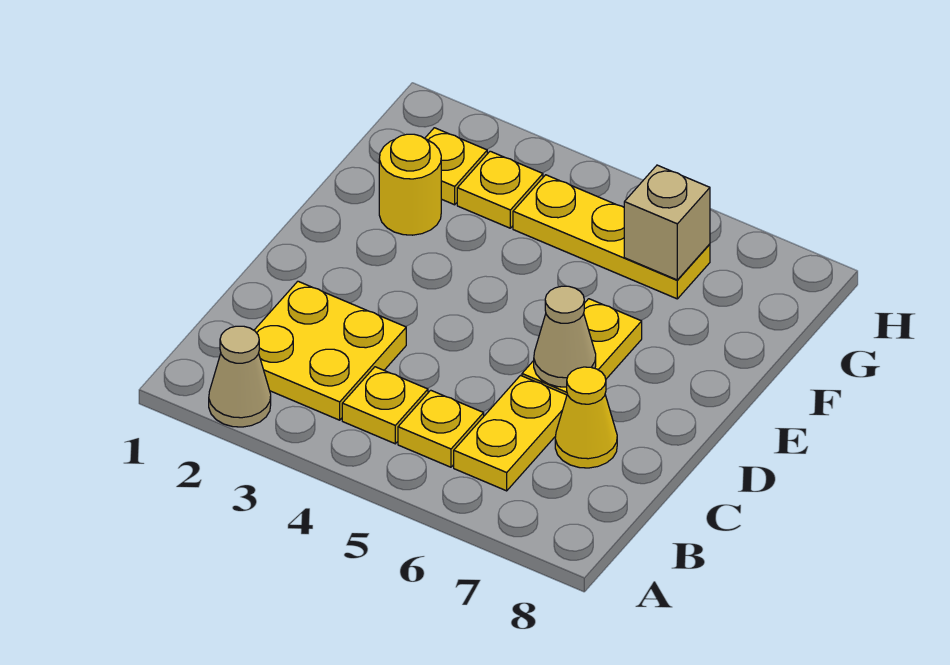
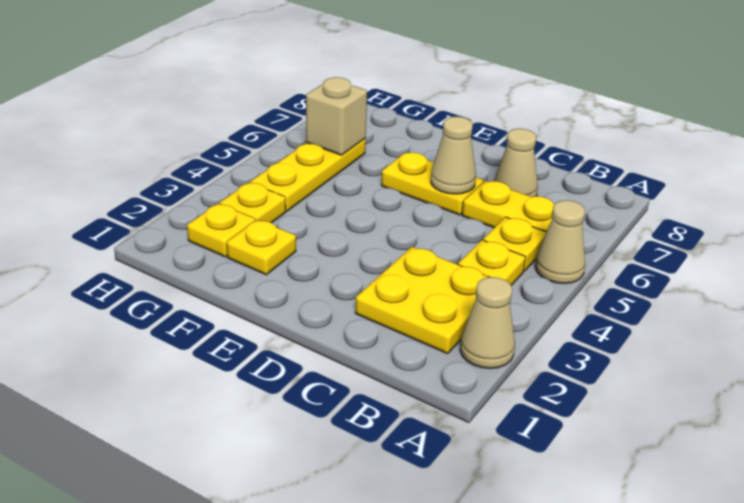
none -> tan cone A5 level 1
yellow cone C7 level 1 -> tan cone C7 level 1
yellow round brick F2 level 1 -> yellow plate F2 level 1

